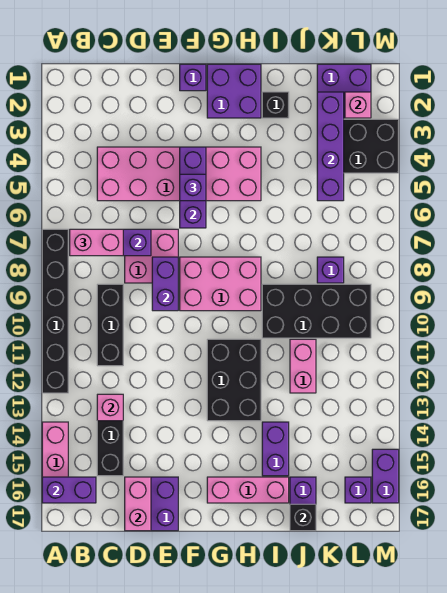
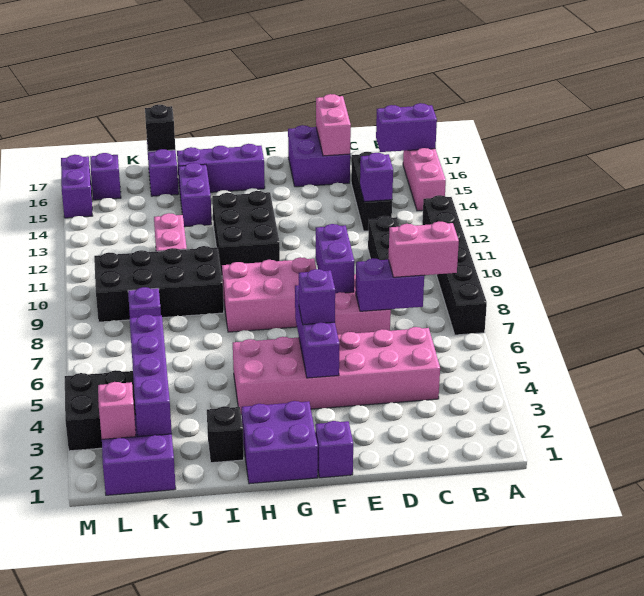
pink brick C13 level 2 -> purple brick C13 level 2
pink brick G16:I16 level 1 -> purple brick G16:I16 level 1

